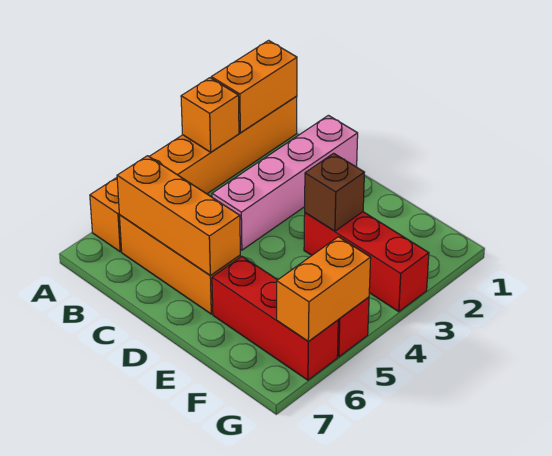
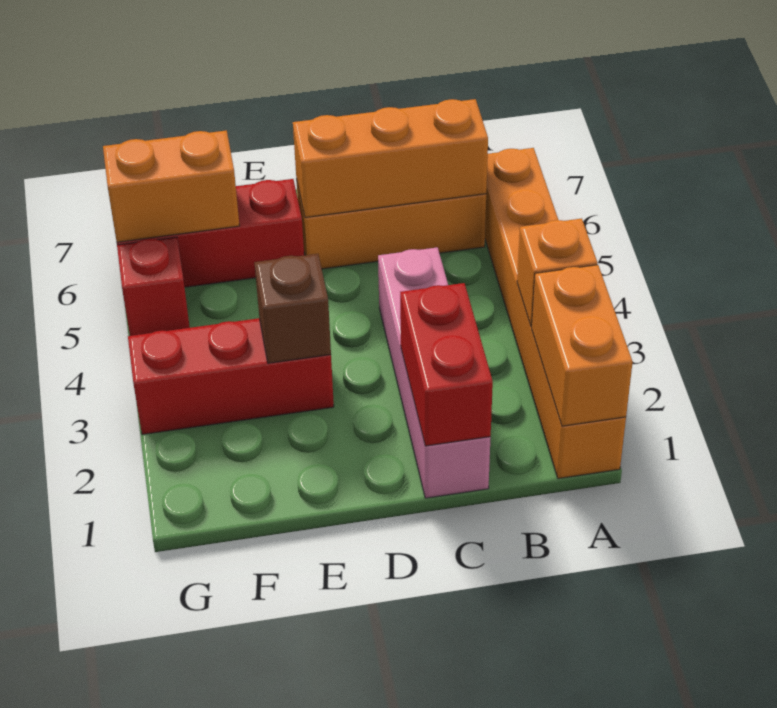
none -> red brick C1:C2 level 2
orange brick G5:G6 level 2 -> orange brick F6:G6 level 2

